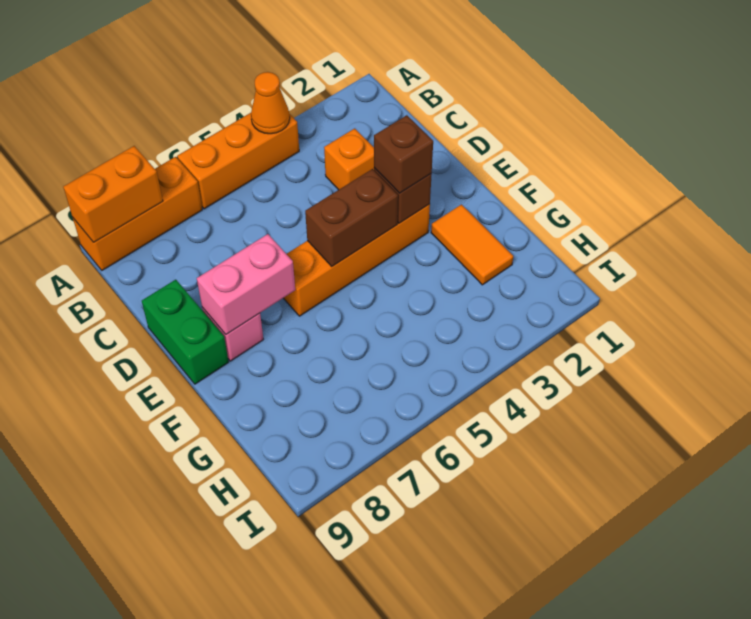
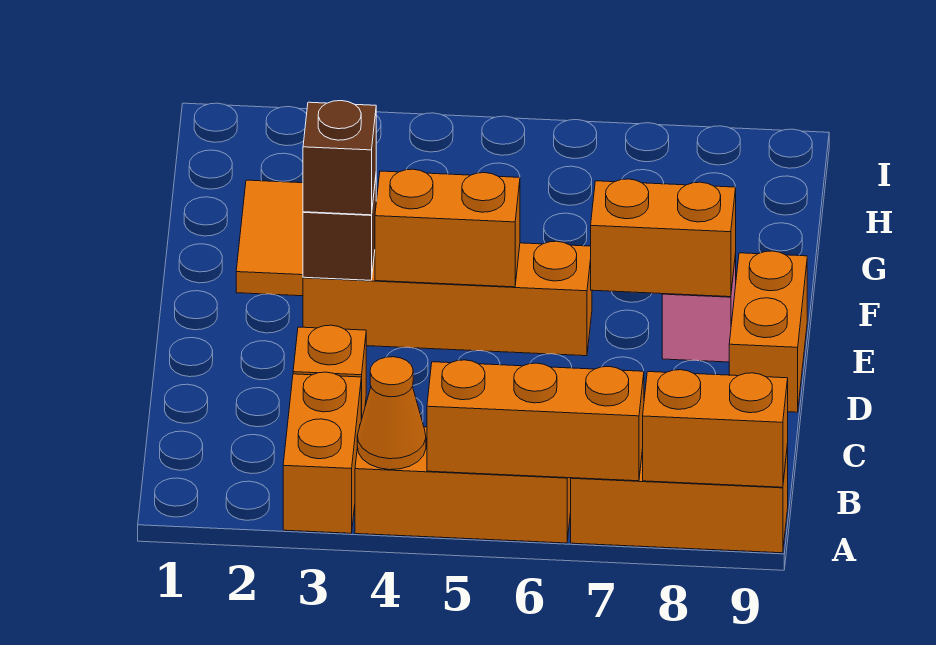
none -> orange brick A3:B3 level 1
none -> orange brick A5:A7 level 2
green brick D9:E9 level 1 -> orange brick D9:E9 level 1
brown brick E4:E5 level 2 -> orange brick E4:E5 level 2
pink brick E7:E8 level 2 -> orange brick E7:E8 level 2

